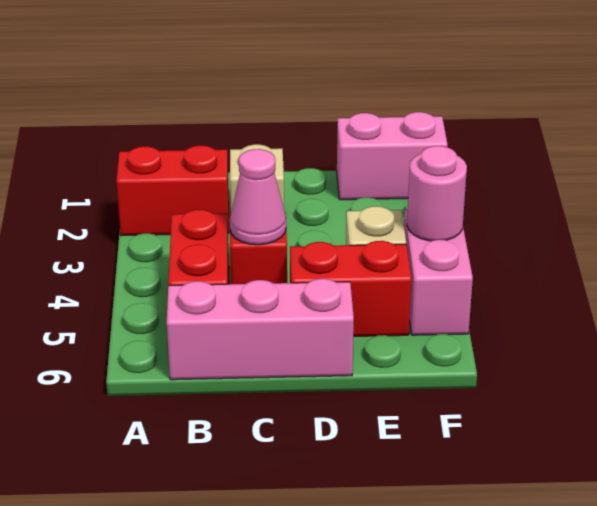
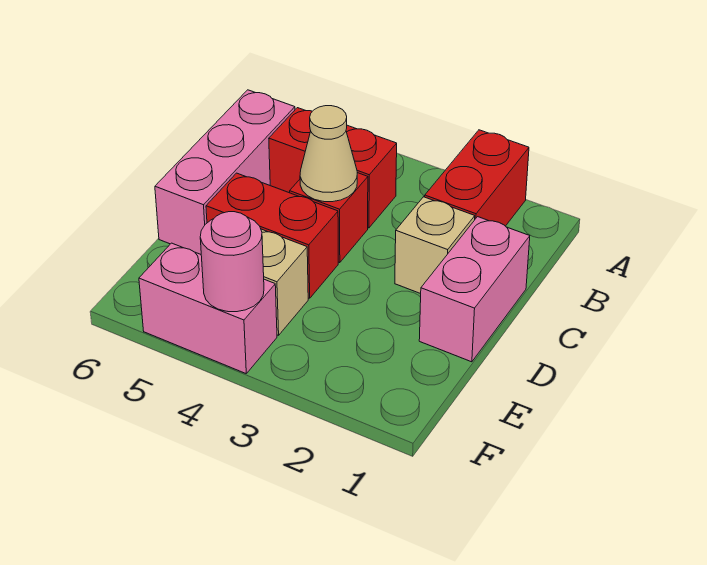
pink cone C4 level 2 -> tan cone C4 level 2
red brick D5:E5 level 1 -> red brick D4:D5 level 1
pink brick E1:F1 level 1 -> pink brick C1:D1 level 1

